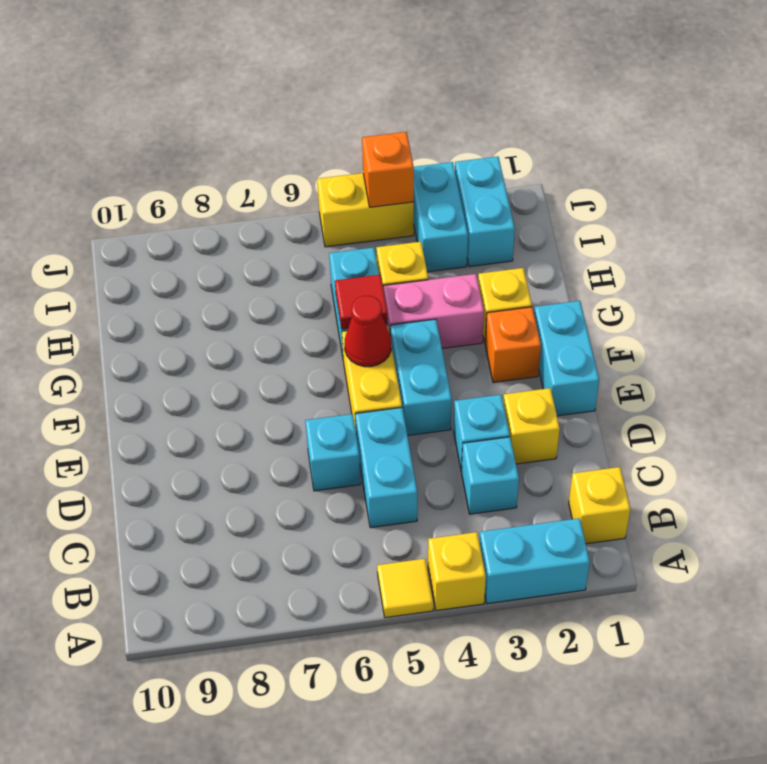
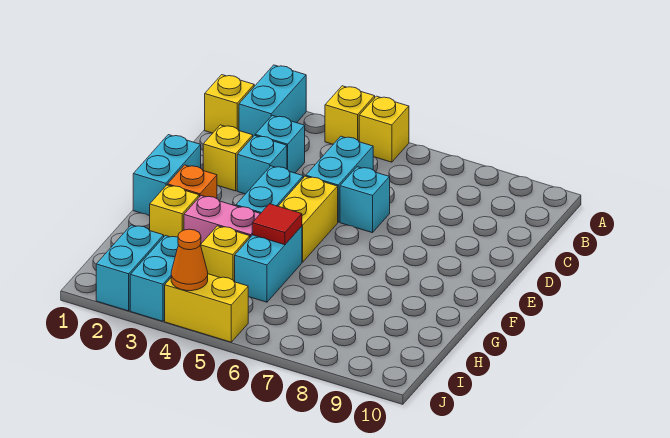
cyan brick A2:A3 level 1 -> cyan brick A2:B2 level 1
yellow tile A5 level 1 -> yellow brick A5 level 1
red cone F5 level 2 -> none
orange brick J4 level 2 -> orange cone J4 level 2

